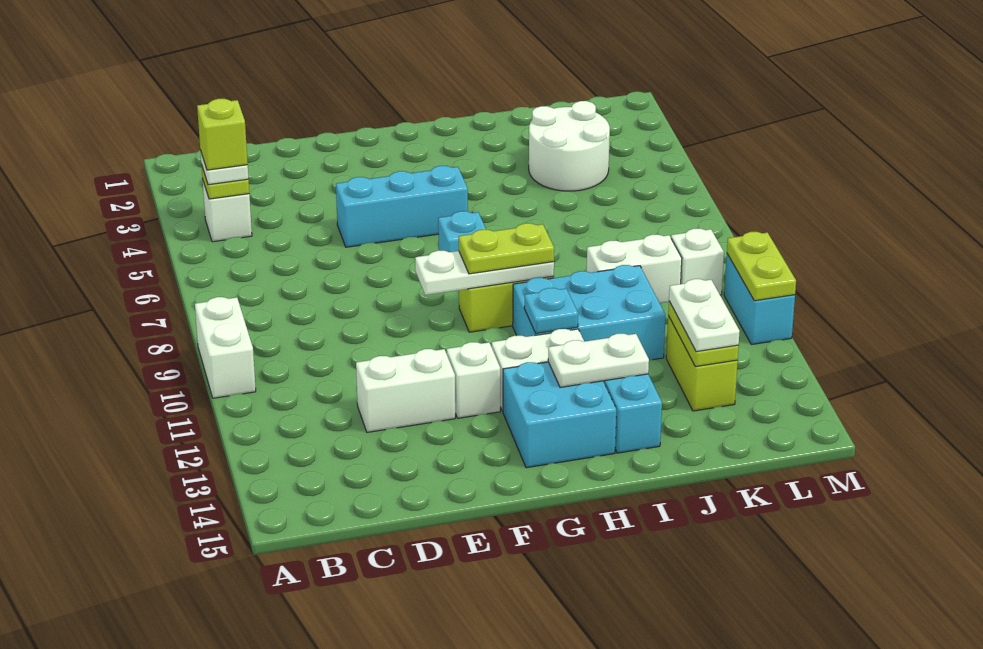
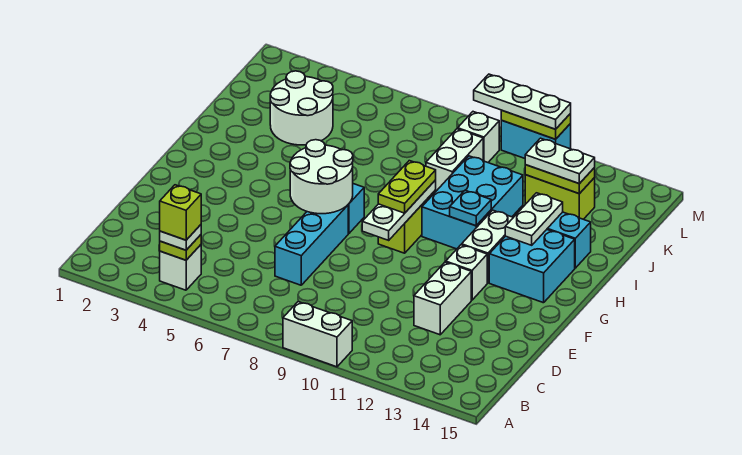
cyan brick E5:G5 level 1 -> cyan brick D7:F7 level 1
none -> white round brick F6:G7 level 2
none -> white plate M9:M11 level 3

